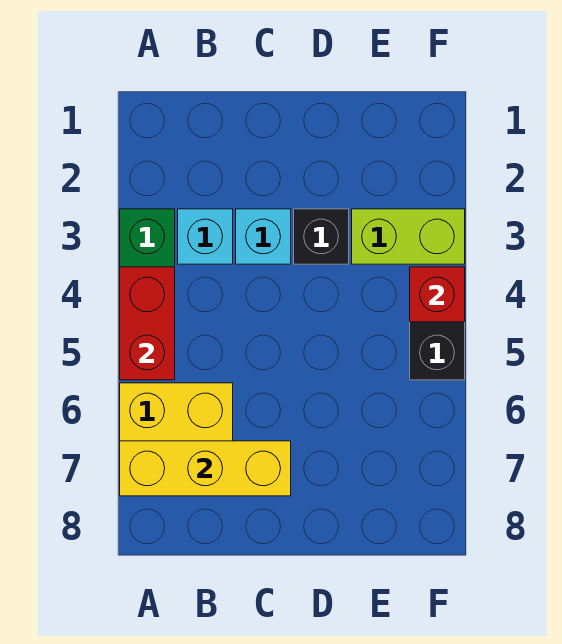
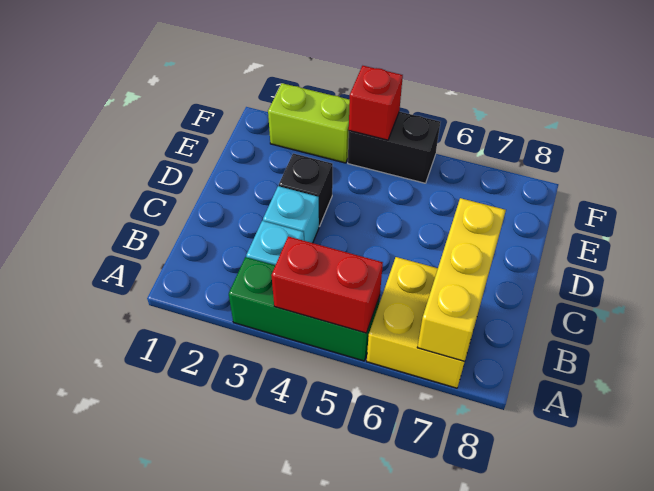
lime brick E3:F3 level 1 -> lime brick F2:F3 level 1

